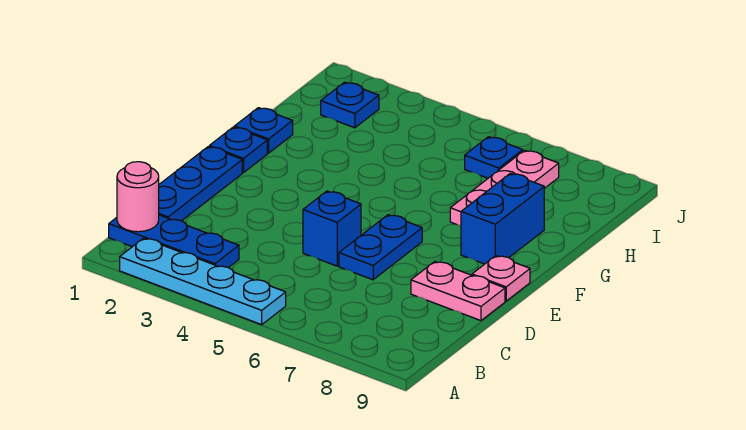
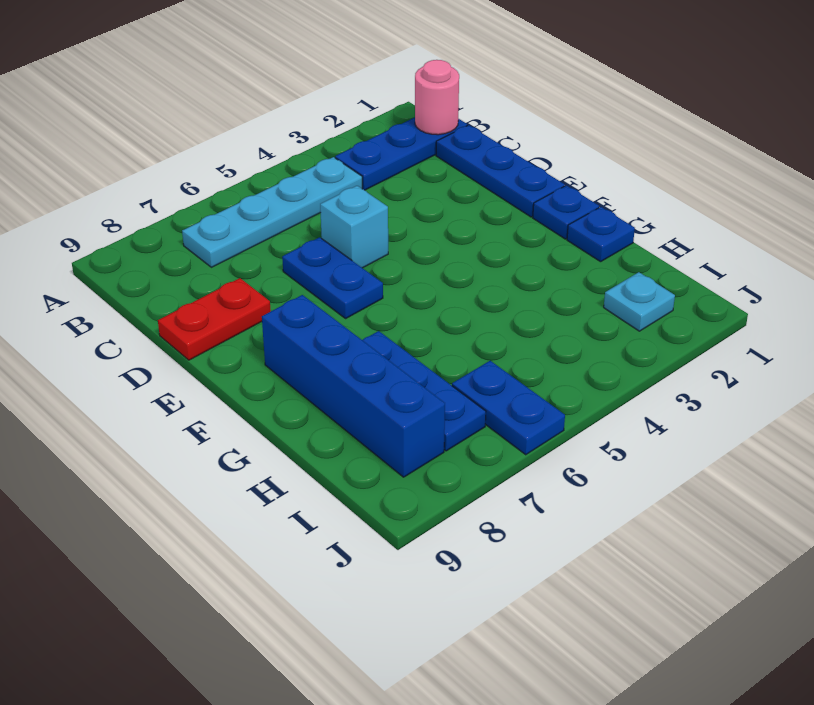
cyan plate A2:A5 level 1 -> cyan plate B4:B7 level 1
blue brick D5 level 1 -> cyan brick D5 level 1
pink plate D8:D9 level 1 -> red plate D8:D9 level 1
pink plate E9 level 1 -> none
blue brick F8:G8 level 1 -> blue brick F8:I8 level 1
pink plate G7:I7 level 1 -> blue plate G7:I7 level 1
blue plate I2 level 1 -> cyan plate I2 level 1
blue plate I6 level 1 -> blue plate I6:J6 level 1

